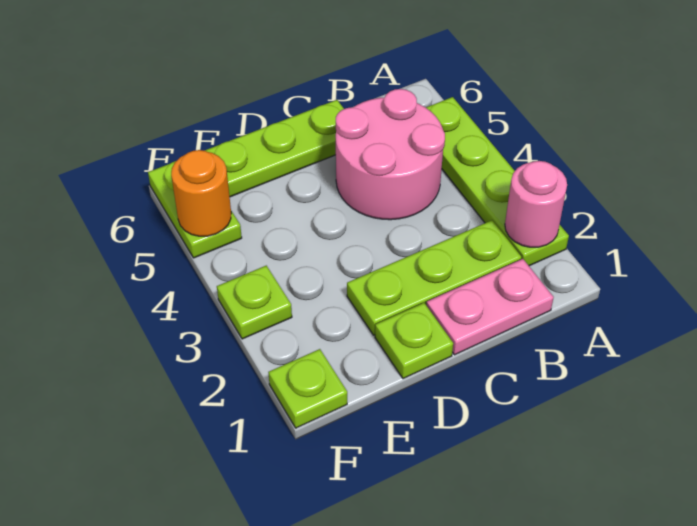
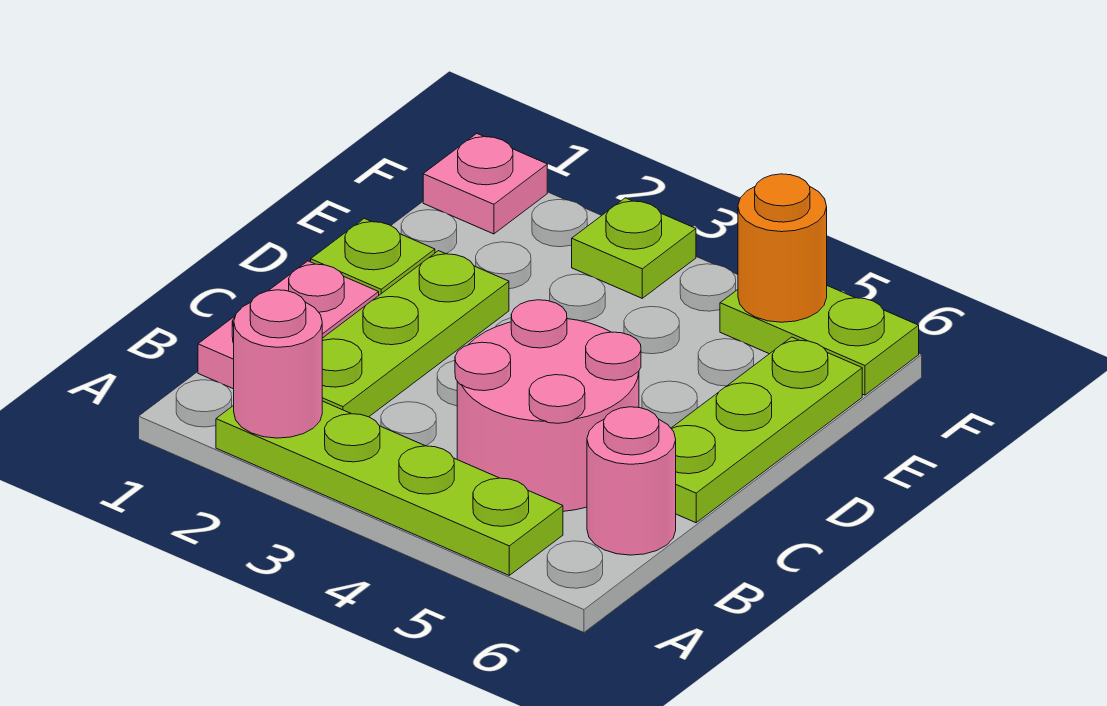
none -> pink round brick B6 level 1
lime plate F1 level 1 -> pink plate F1 level 1

